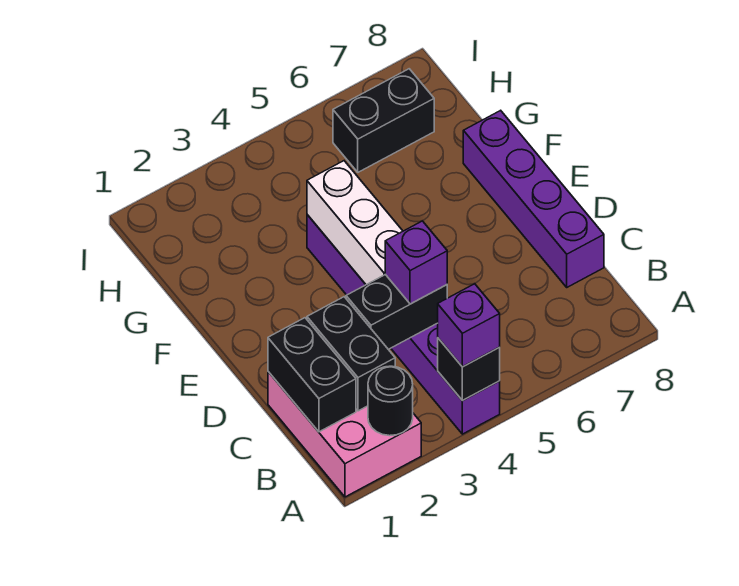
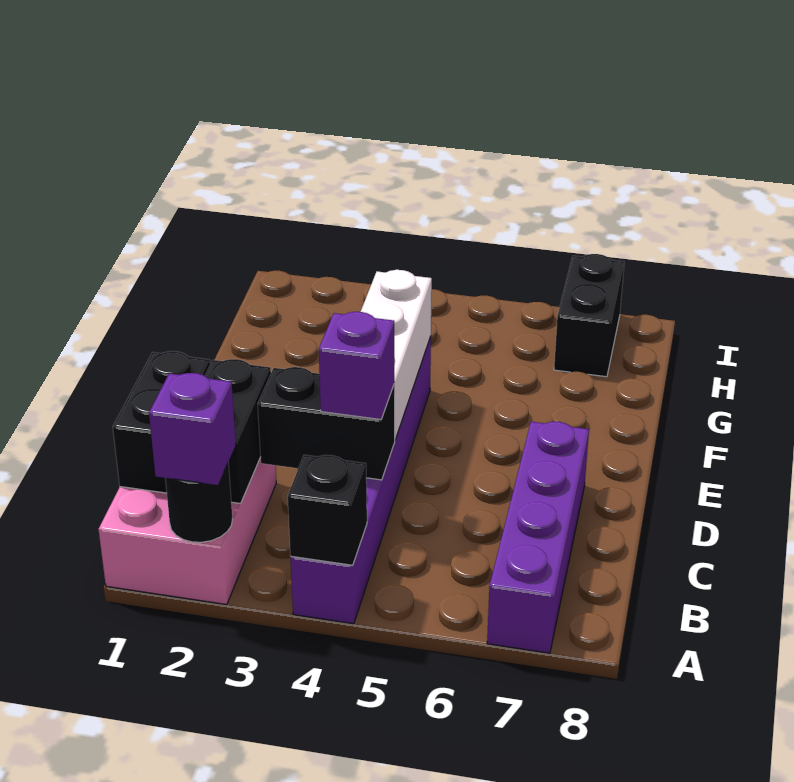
purple brick A4 level 3 -> purple brick A2 level 3
purple brick C8:F8 level 1 -> purple brick A7:D7 level 1
black brick H6:H7 level 1 -> black brick H7:I7 level 1

